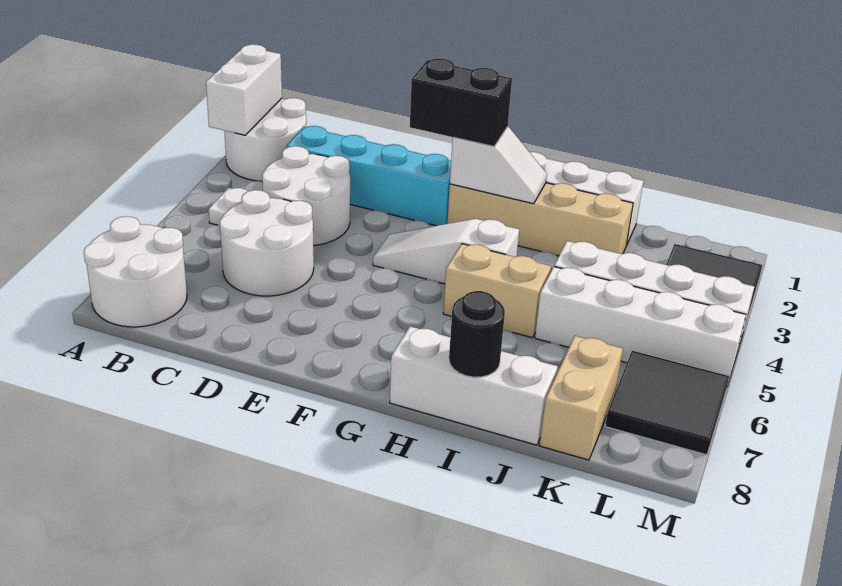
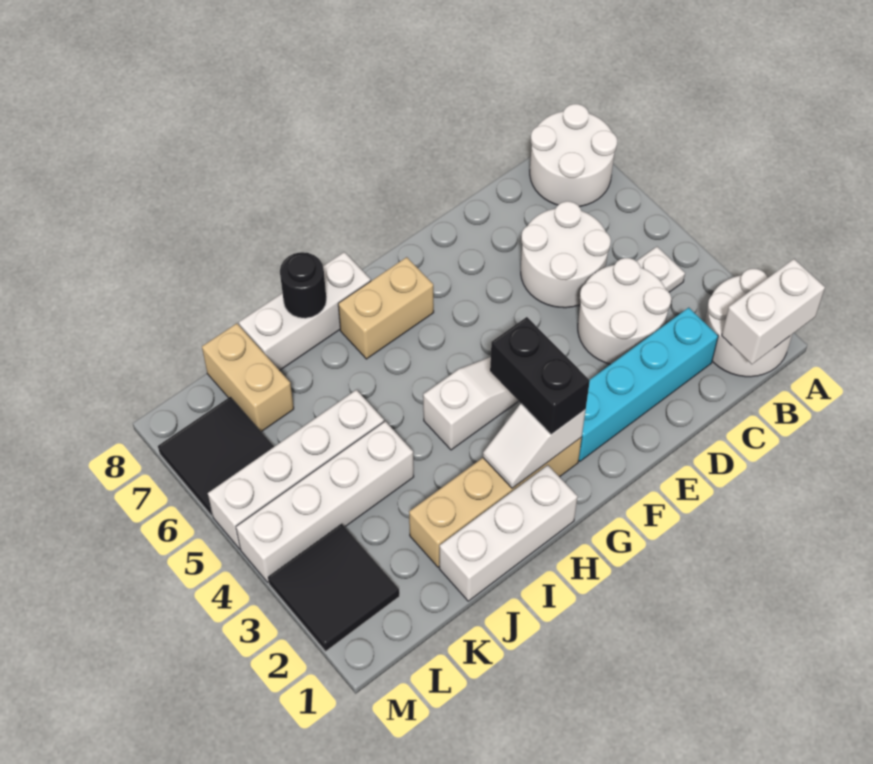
white brick A1:A2 level 2 -> white brick A1:B1 level 2
black brick F2:G2 level 3 -> black brick G2:G3 level 3
tan brick H5:I5 level 1 -> tan brick G7:H7 level 1

